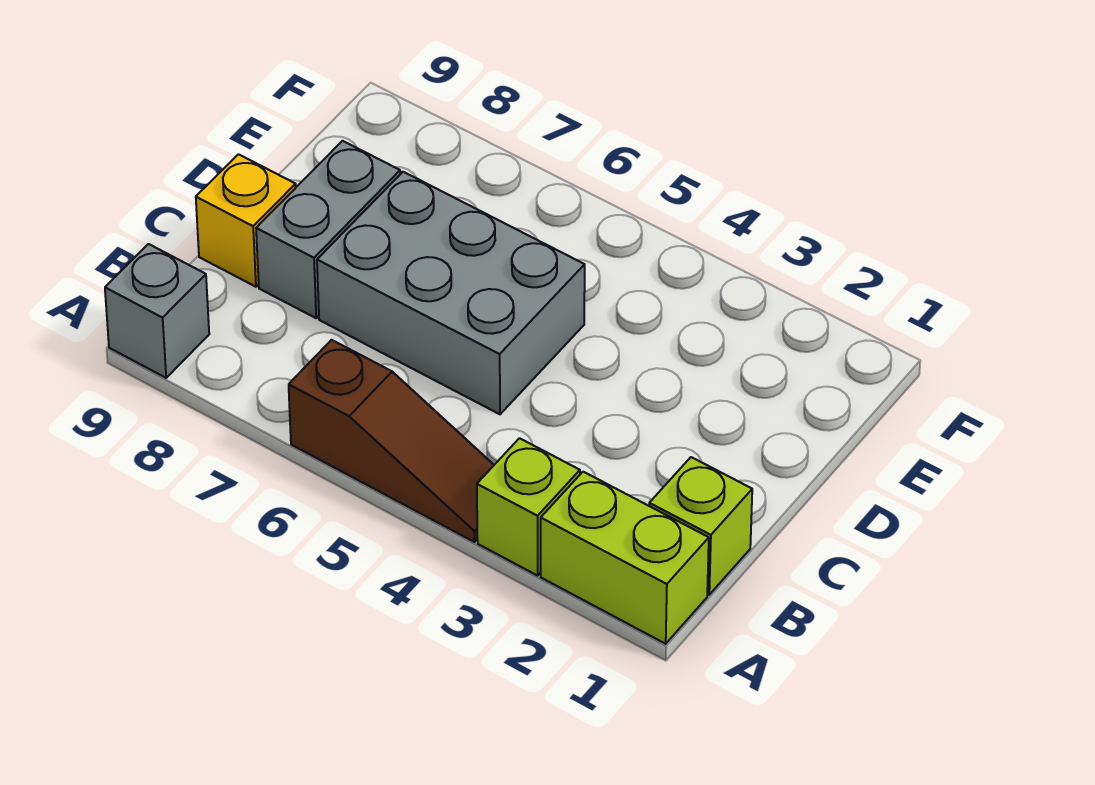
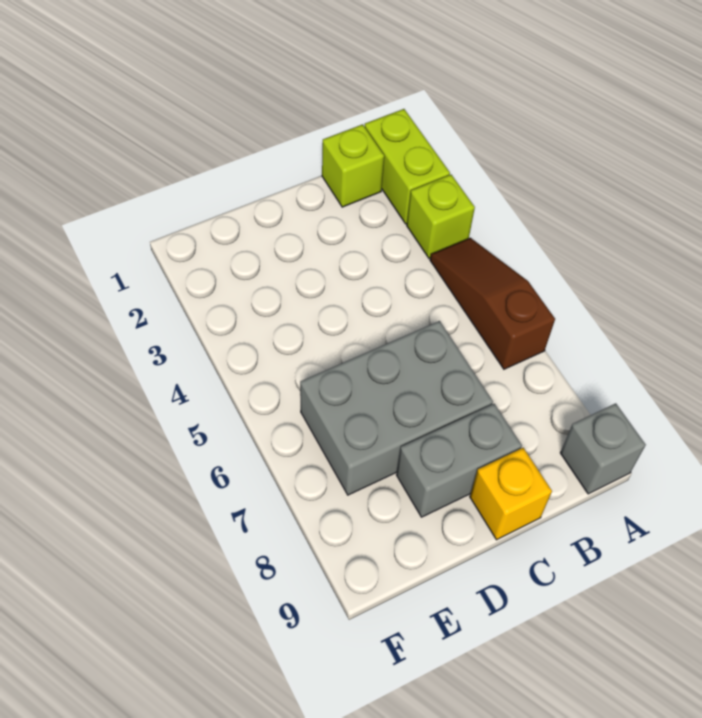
grey brick C5:D7 level 1 -> grey brick C6:E7 level 1

